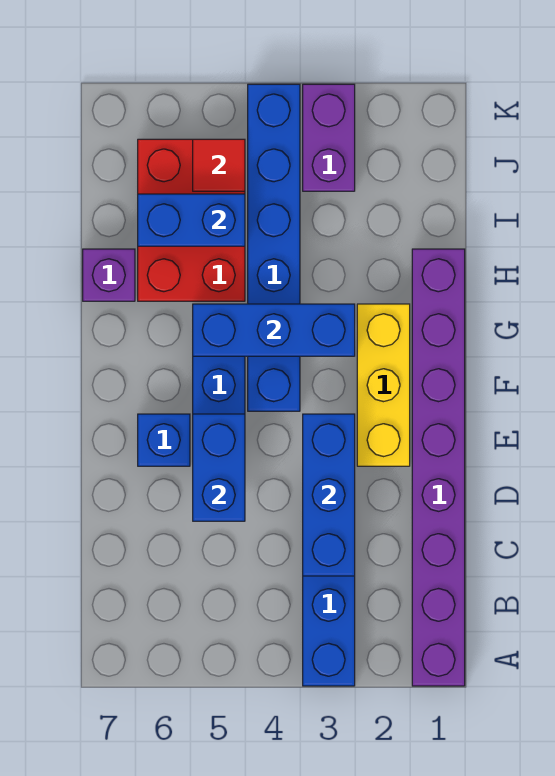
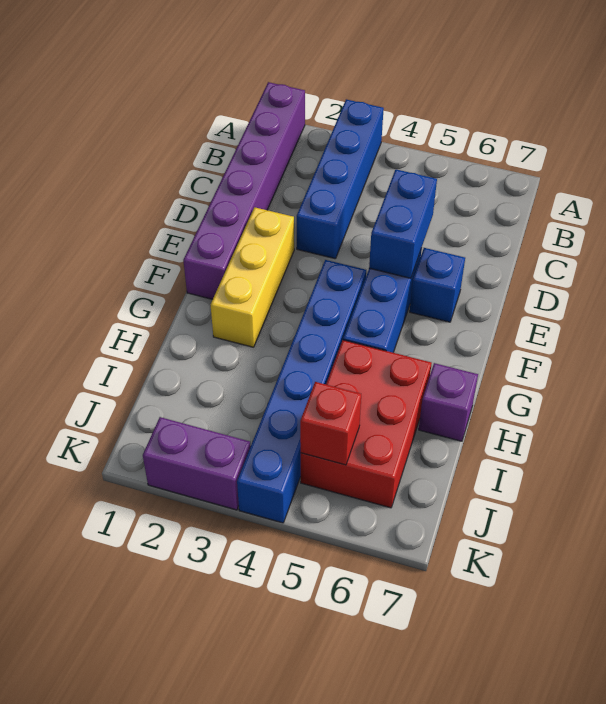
purple brick A1:H1 level 1 -> purple brick A1:F1 level 1
blue brick C3:E3 level 2 -> none
blue brick G3:G5 level 2 -> none
blue brick I5:I6 level 2 -> none
purple brick J3:K3 level 1 -> purple brick K2:K3 level 1
red tile J5 level 2 -> red brick J5 level 2

